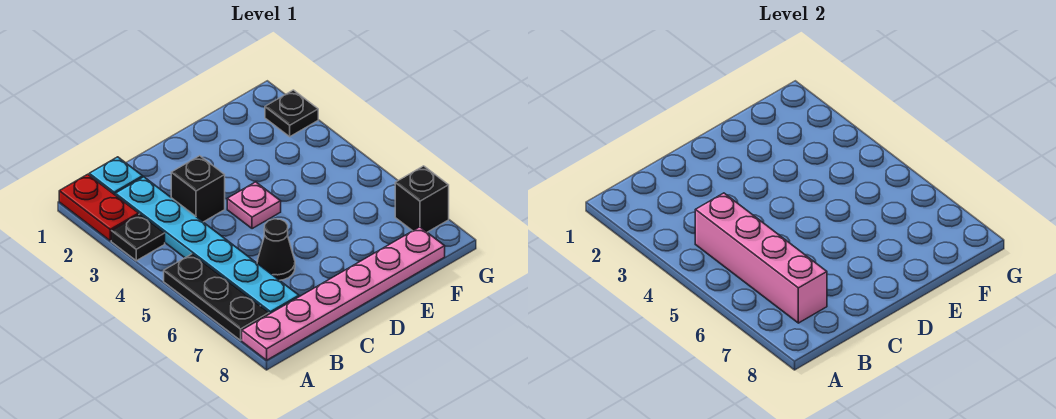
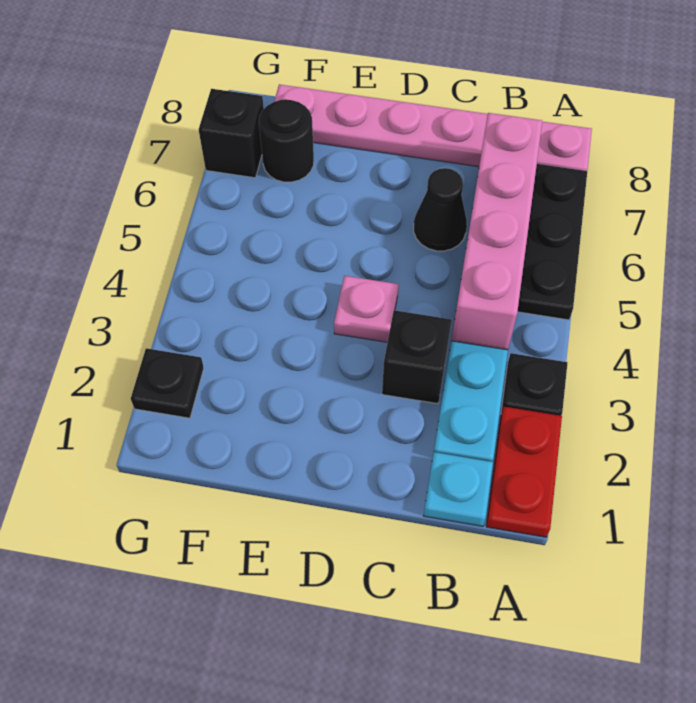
none -> black round brick F7 level 1

